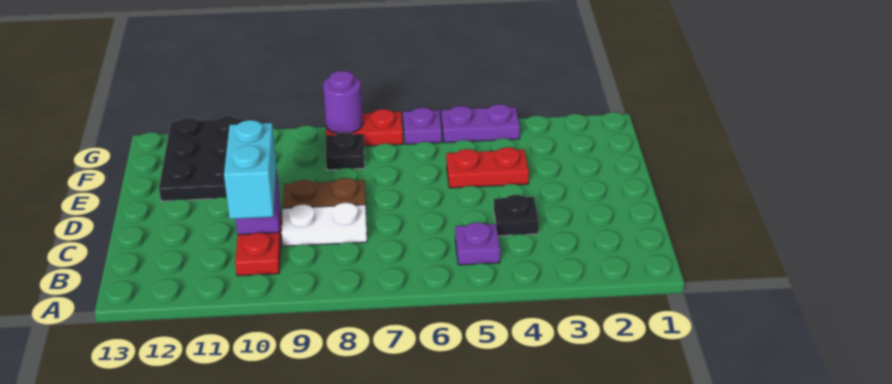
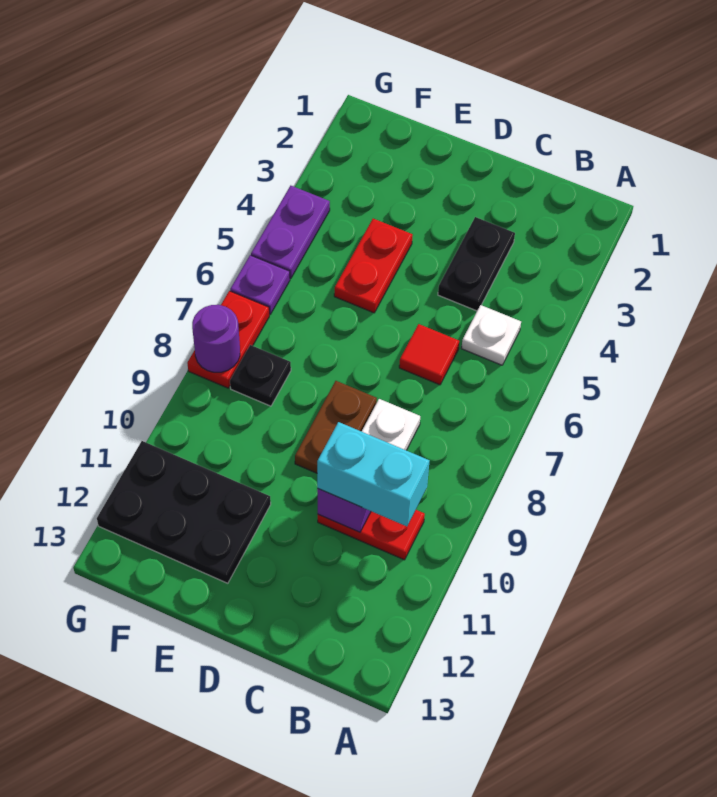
purple plate B5 level 1 -> white plate B5 level 1
black plate C4 level 1 -> black plate C3:C4 level 1
none -> red tile C6 level 1

